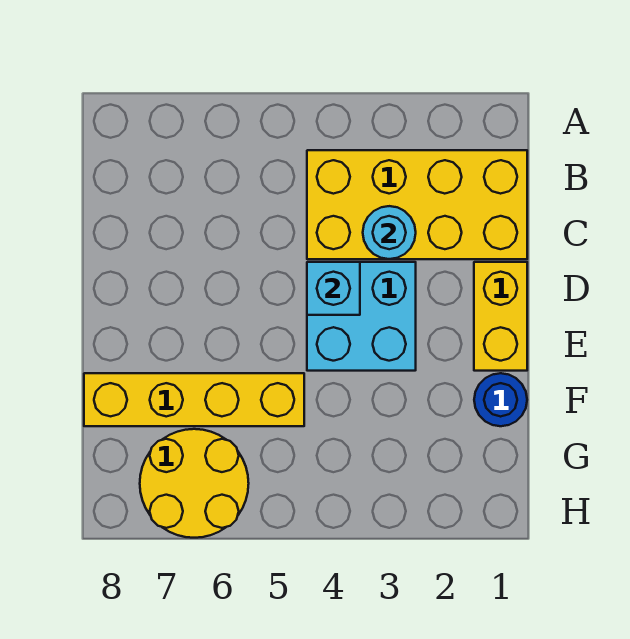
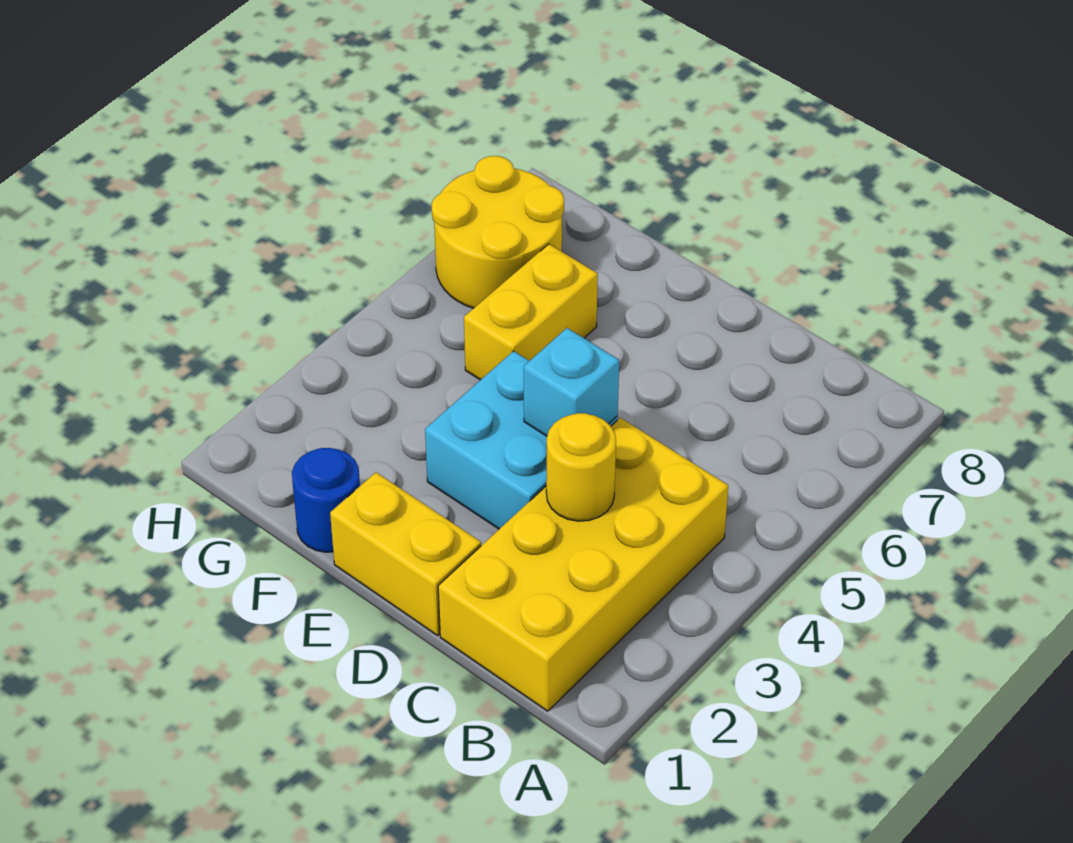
cyan round brick C3 level 2 -> yellow round brick C3 level 2
yellow brick F5:F8 level 1 -> yellow brick F5:F6 level 1

